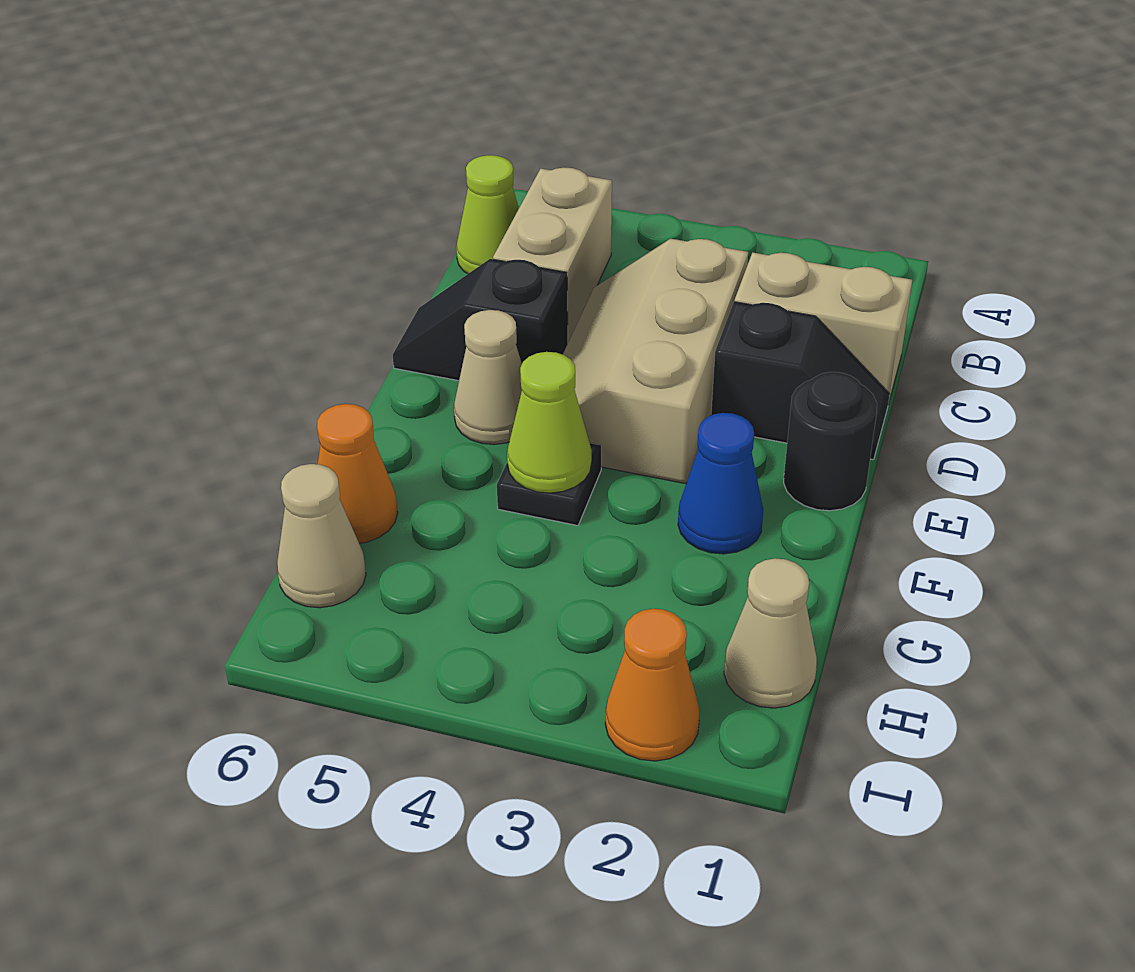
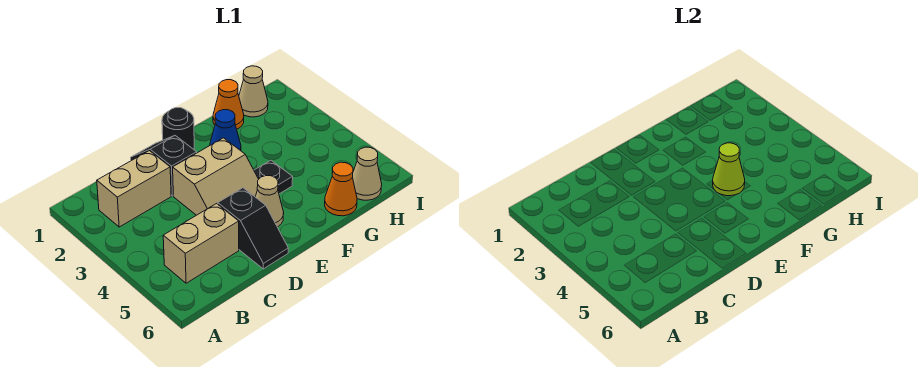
lime cone B6 level 1 -> none
tan brick C1:C2 level 1 -> tan brick B2:C2 level 1
tan slope C3:E4 level 1 top 3 -> tan slope D3:E4 level 1 top 3
orange cone I2 level 1 -> orange cone G1 level 1

